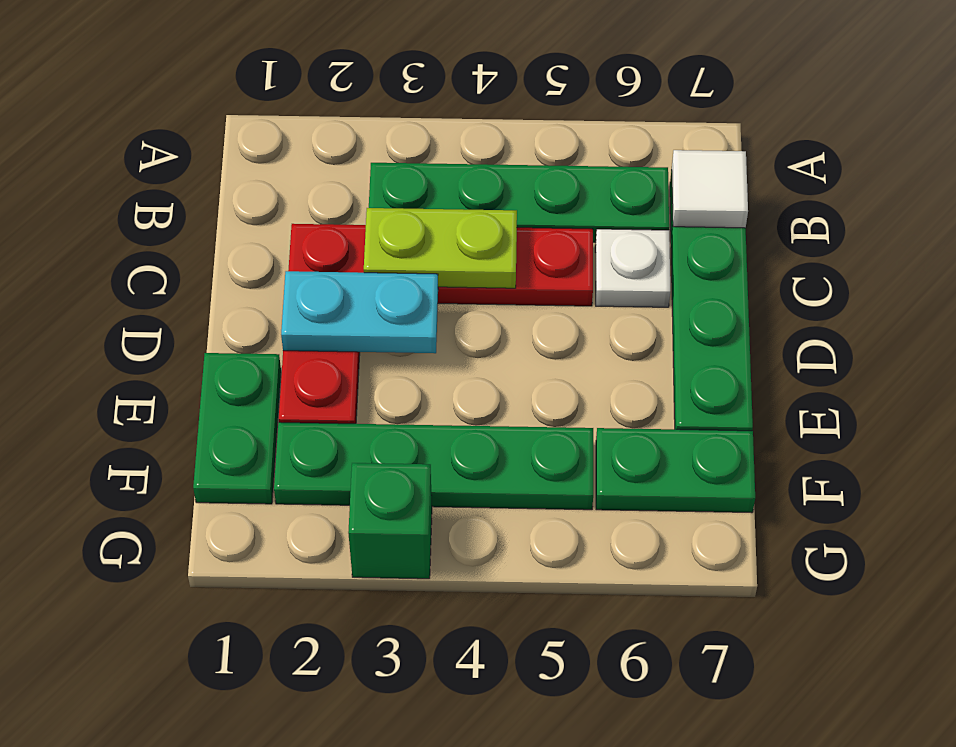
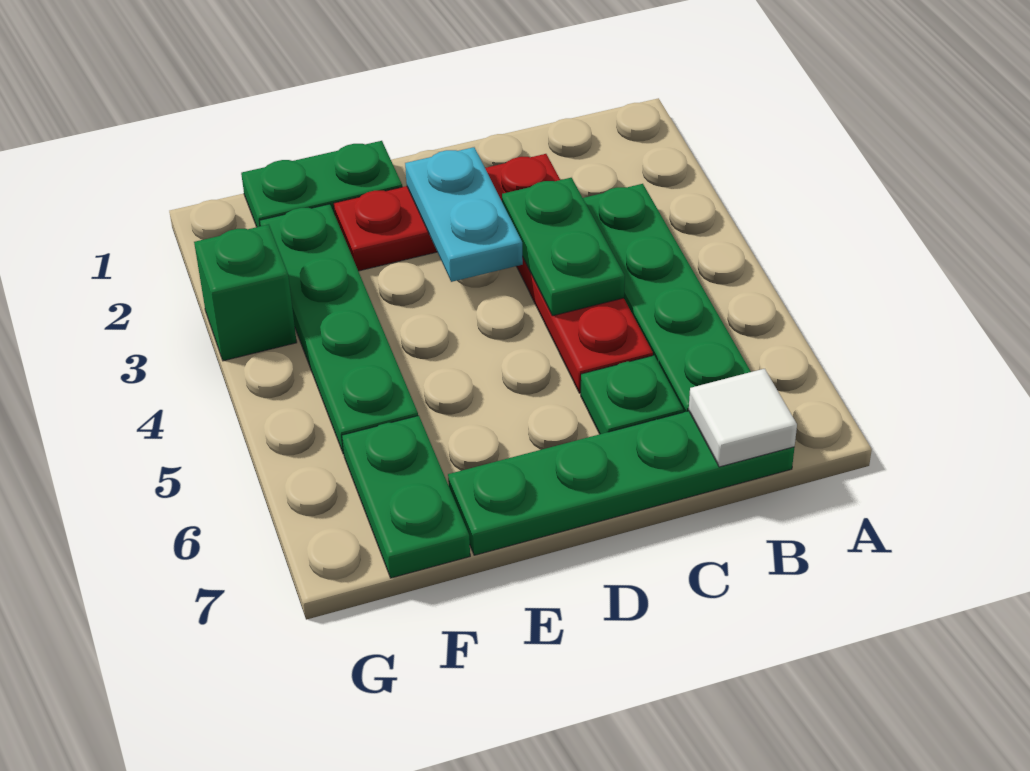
lime plate C3:C4 level 2 -> green plate C3:C4 level 2
white plate C6 level 1 -> green plate C6 level 1

